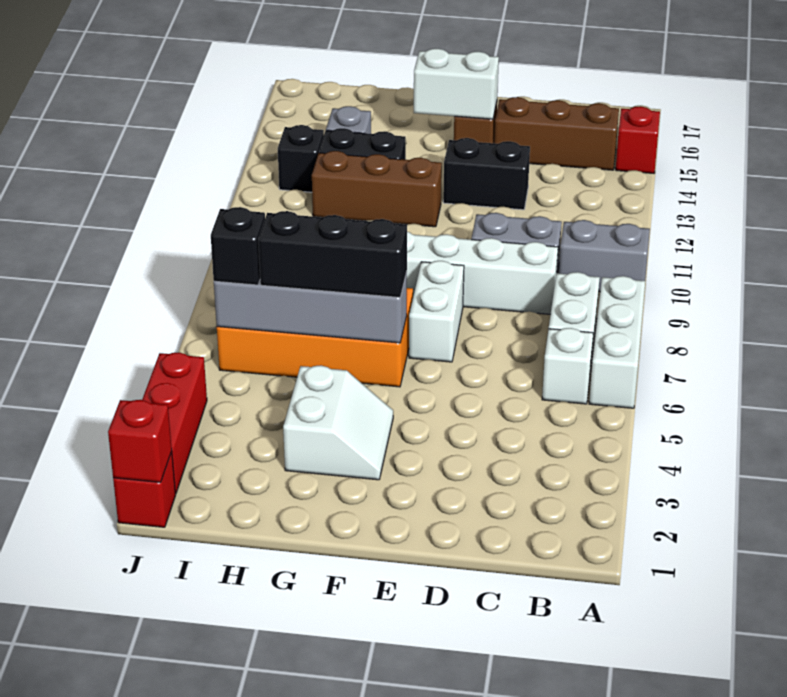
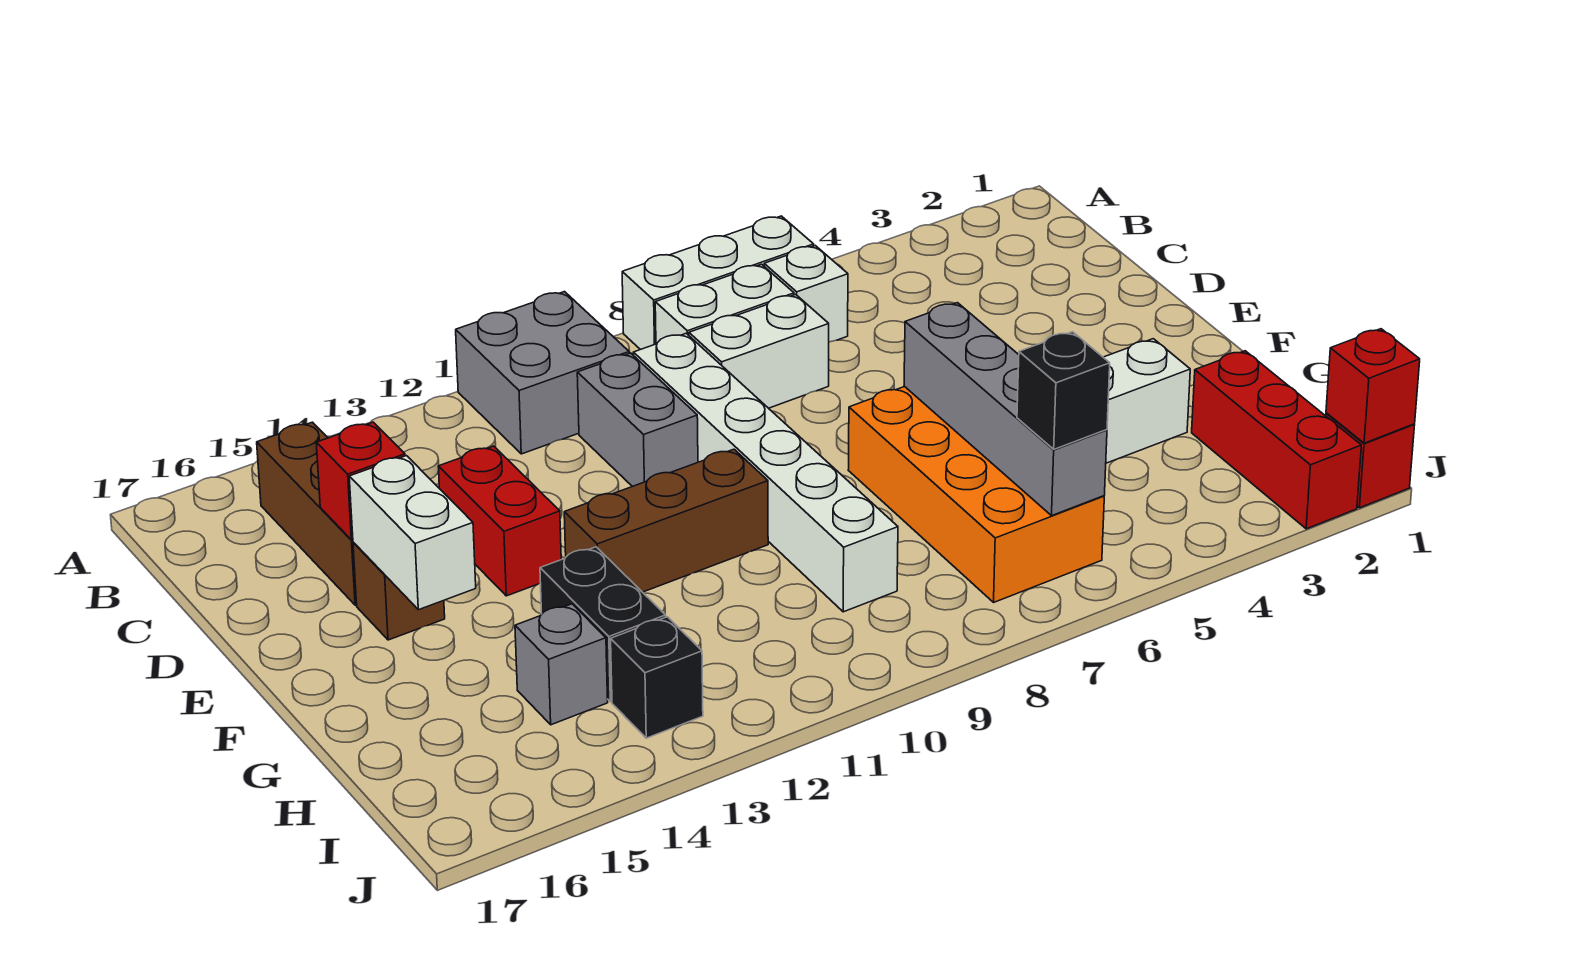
grey brick A10:B10 level 1 -> grey brick A10:B11 level 1
red brick A15 level 1 -> red brick D15 level 2
black brick D13:E13 level 1 -> red brick D13:E13 level 1
white brick E7:E8 level 1 -> white brick C7:C8 level 1
black brick F6:H6 level 3 -> none
brown brick F12:H12 level 1 -> brown brick F10:F12 level 1
red brick J2:J4 level 1 -> red brick H2:J2 level 1

